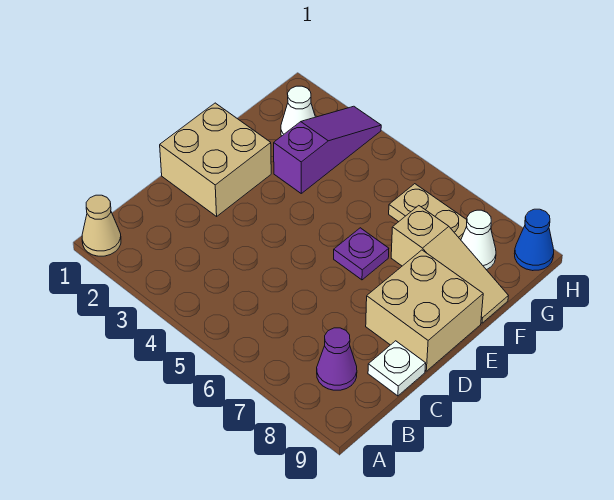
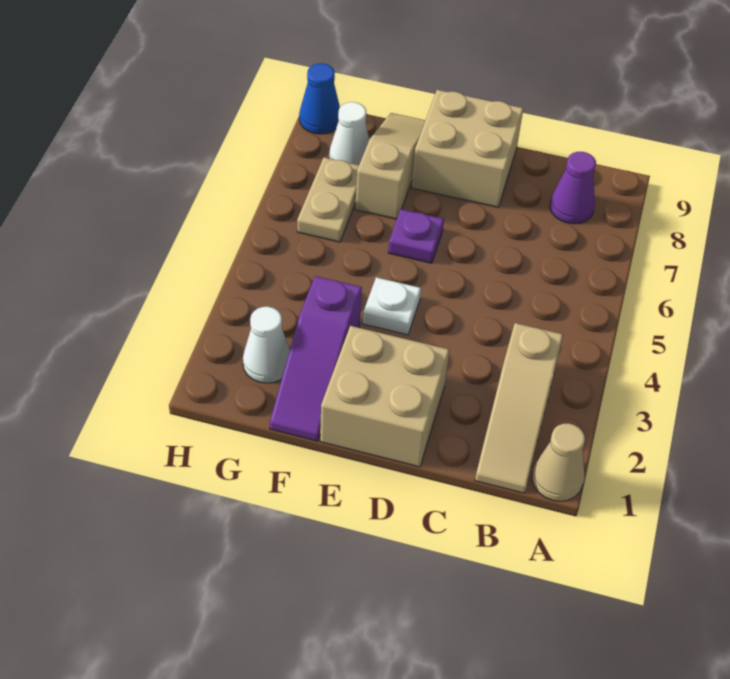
none -> tan slope B1:B3 level 1 top 3
white plate C9 level 1 -> white plate E4 level 1
purple slope F3:H3 level 1 top F -> purple slope F1:F3 level 1 top 3

